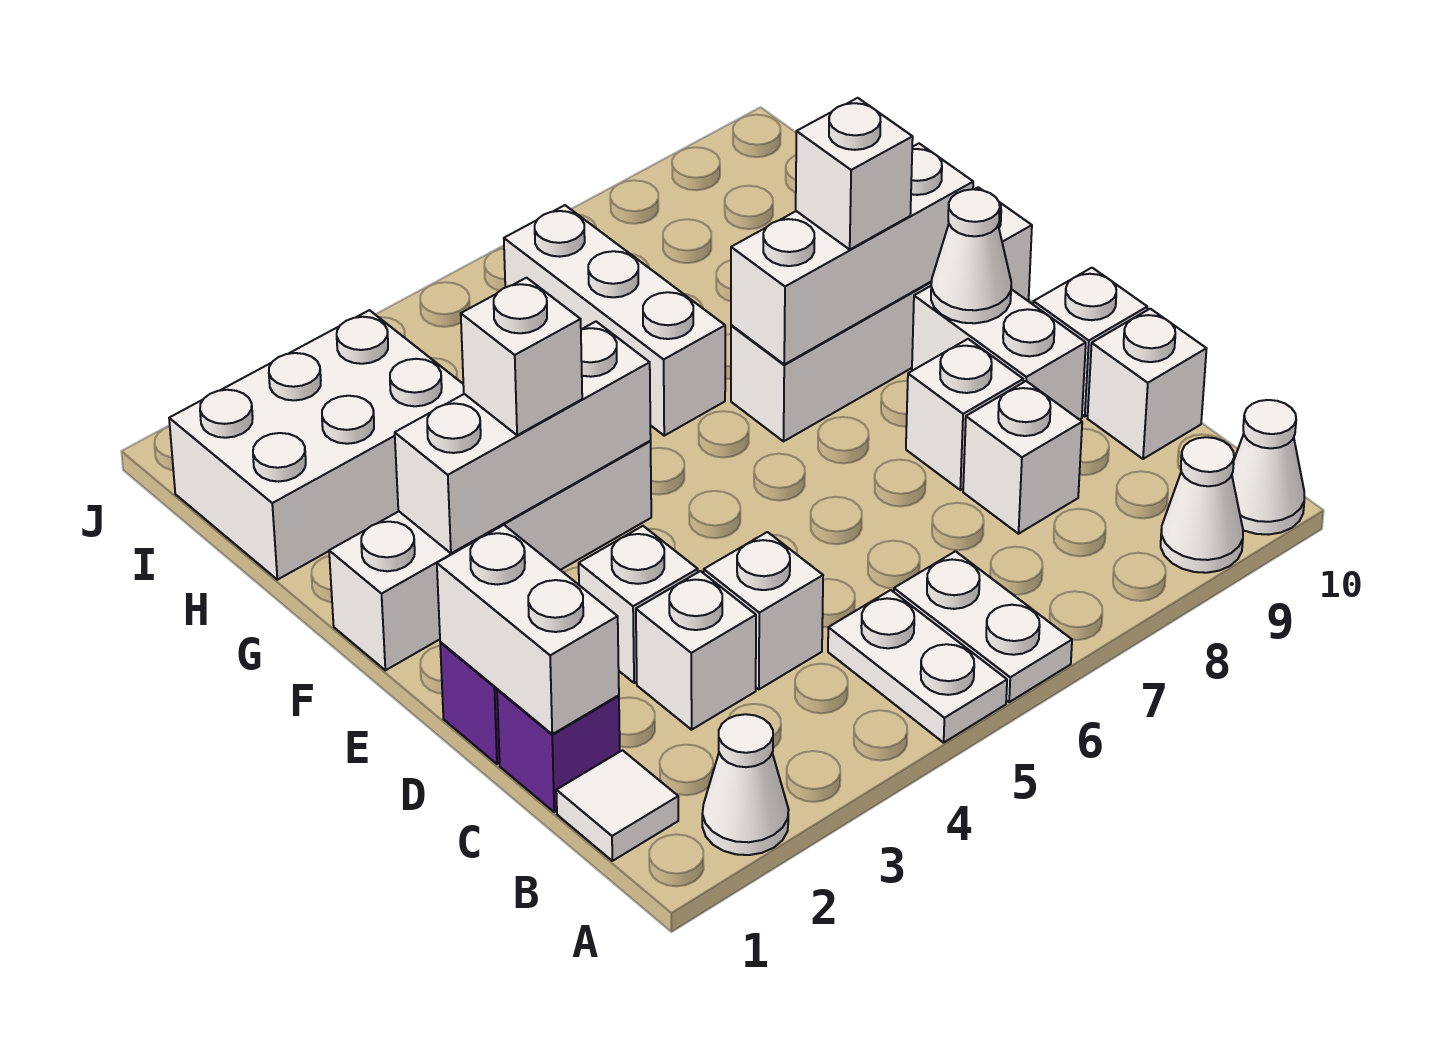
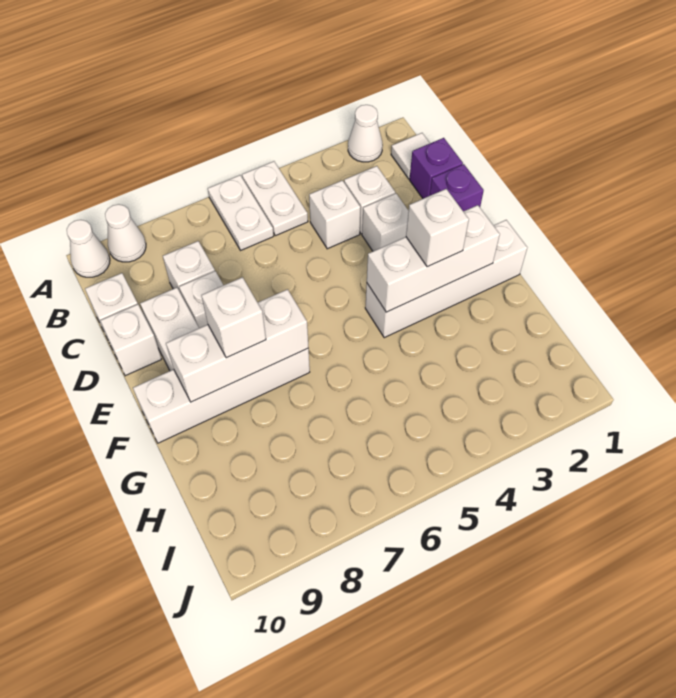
white brick C1:D1 level 2 -> none
white cone E9 level 2 -> none
white brick G6:I6 level 1 -> none
white brick H1:I3 level 1 -> none

